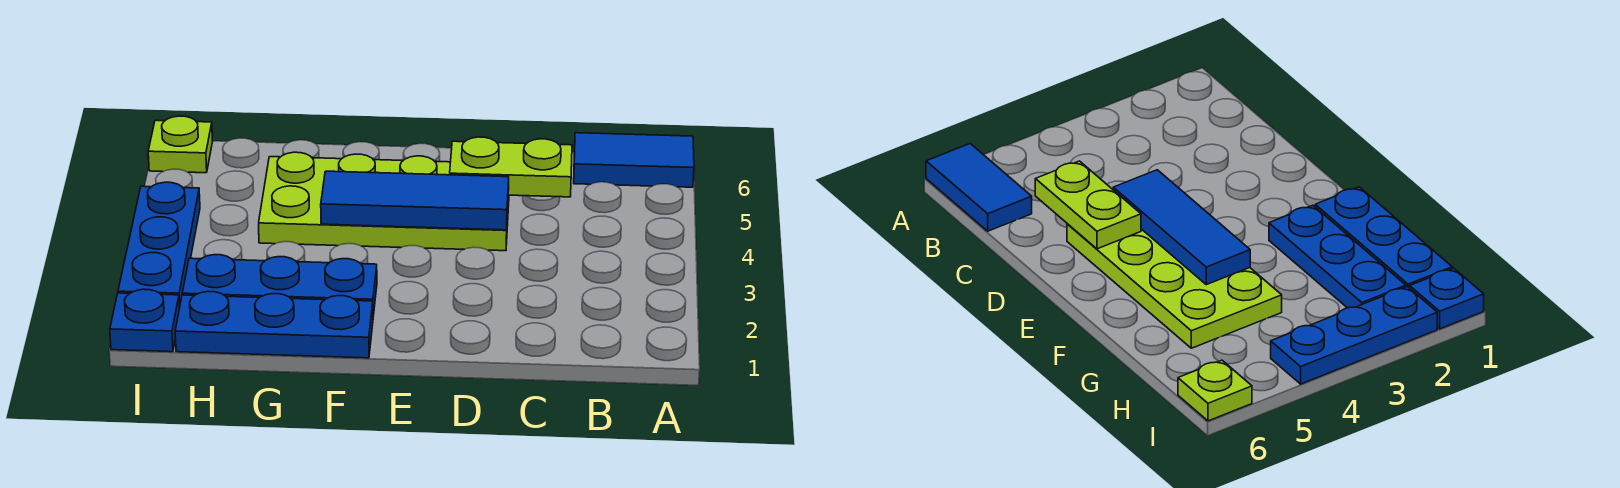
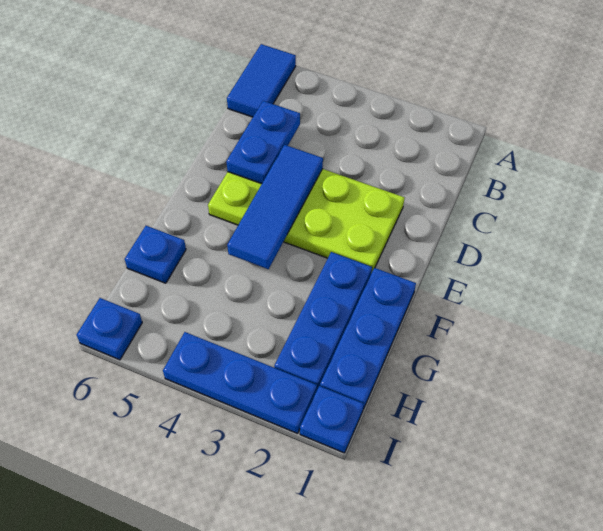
lime plate C5:D5 level 2 -> blue plate C5:D5 level 2
lime plate D4:G5 level 1 -> lime plate D2:E5 level 1
none -> blue plate G6 level 1
lime plate I6 level 1 -> blue plate I6 level 1

